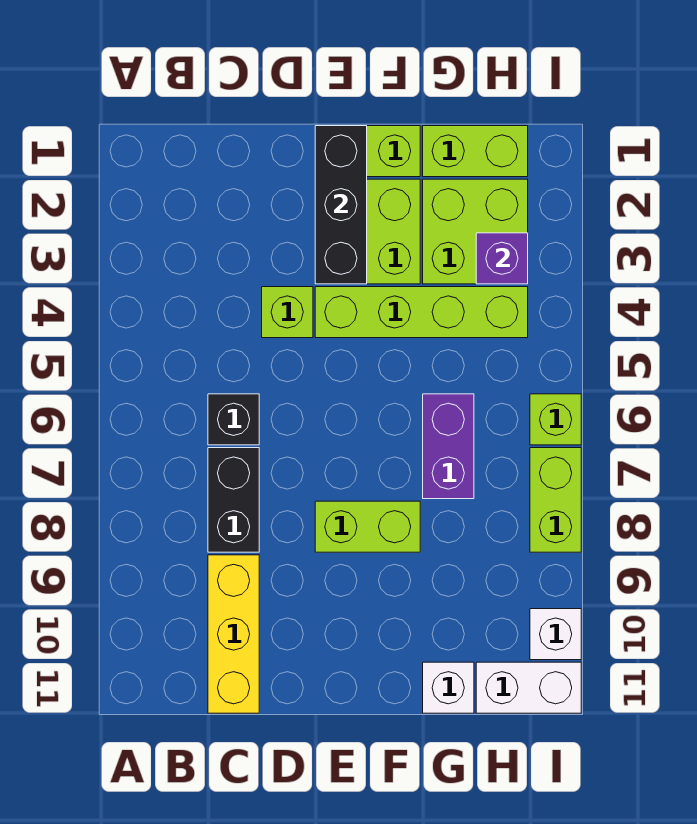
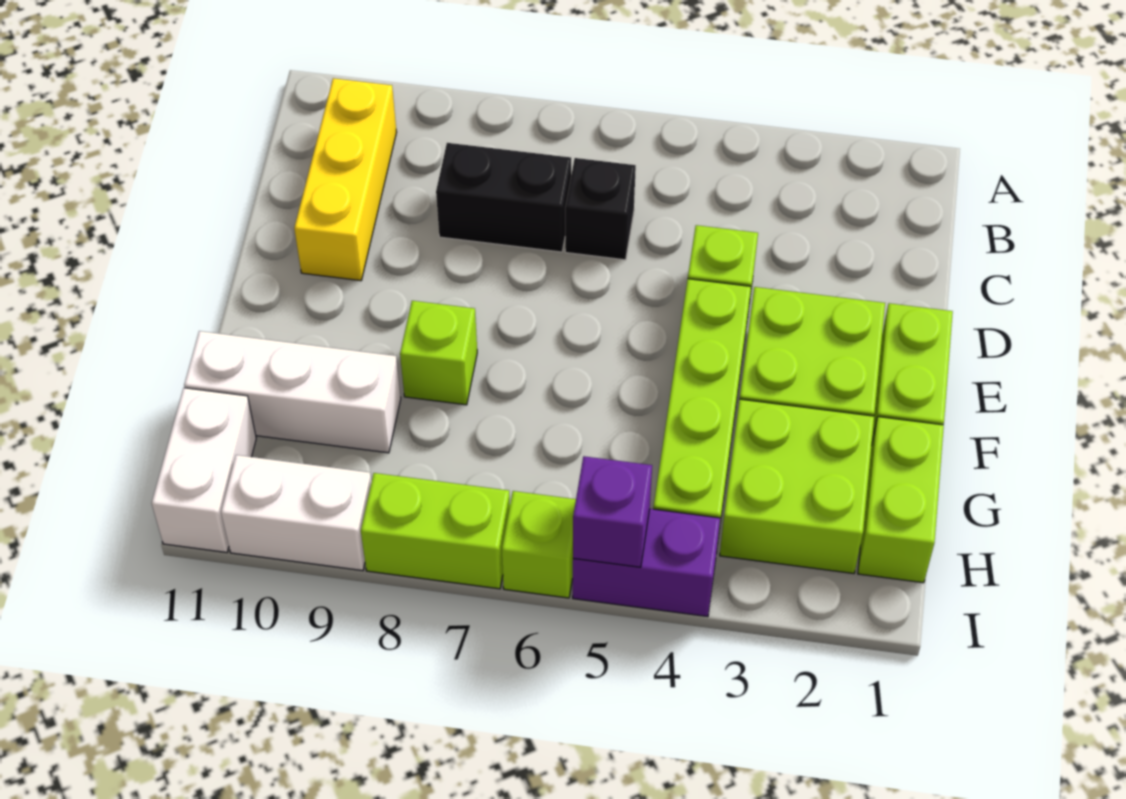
yellow brick C9:C11 level 1 -> yellow brick B10:D10 level 1
black brick E1:E3 level 2 -> none
lime brick E8:F8 level 1 -> lime brick F8 level 1
purple brick G6:G7 level 1 -> purple brick I4:I5 level 1
white brick G11 level 1 -> white brick G9:G11 level 1
purple brick H3 level 2 -> purple brick I5 level 2
white brick I10 level 1 -> white brick I9:I10 level 1

